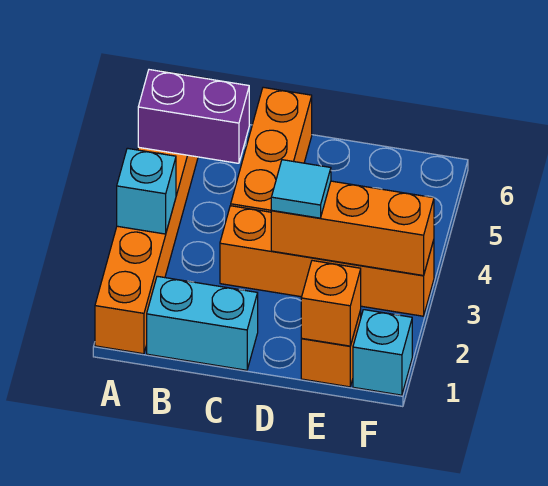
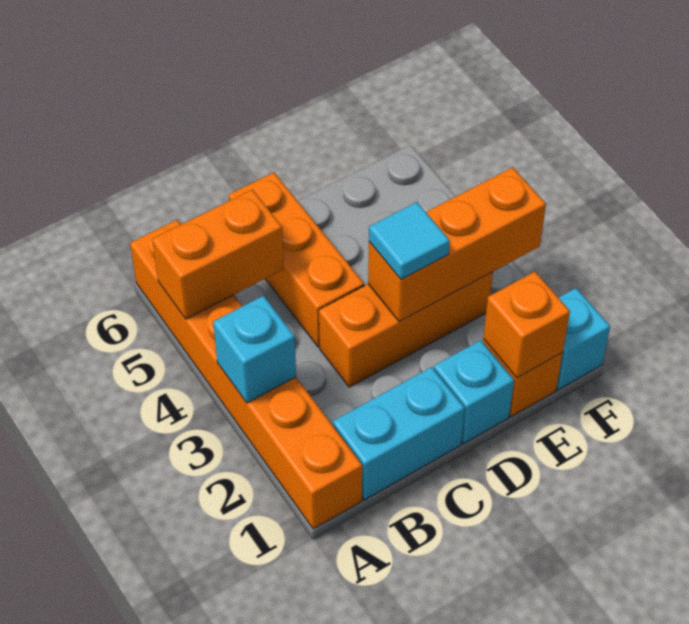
purple brick A5:B5 level 2 -> orange brick A5:B5 level 2
orange brick C3:F3 level 1 -> orange brick C3:E3 level 1
none -> cyan brick D1 level 1

